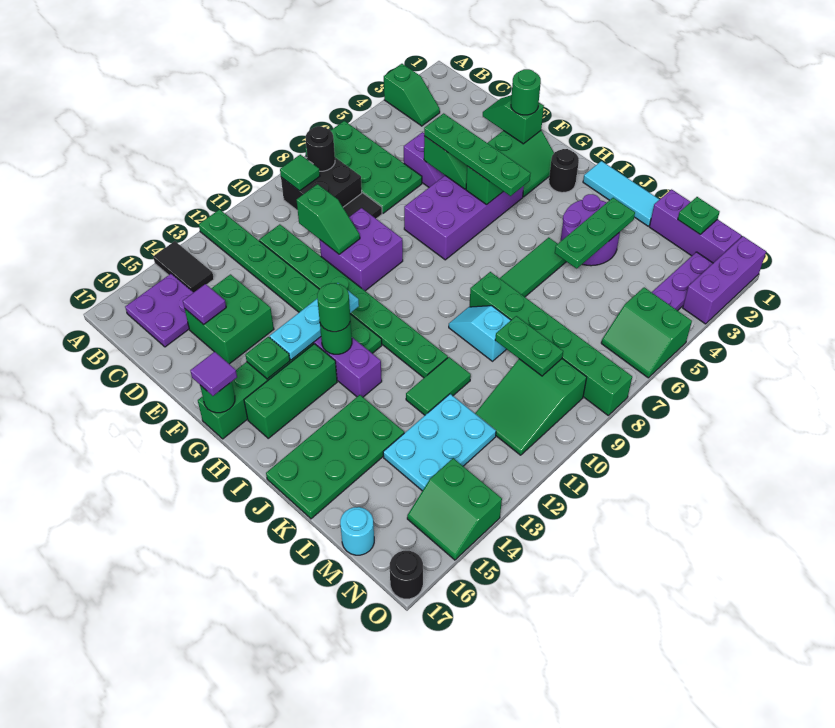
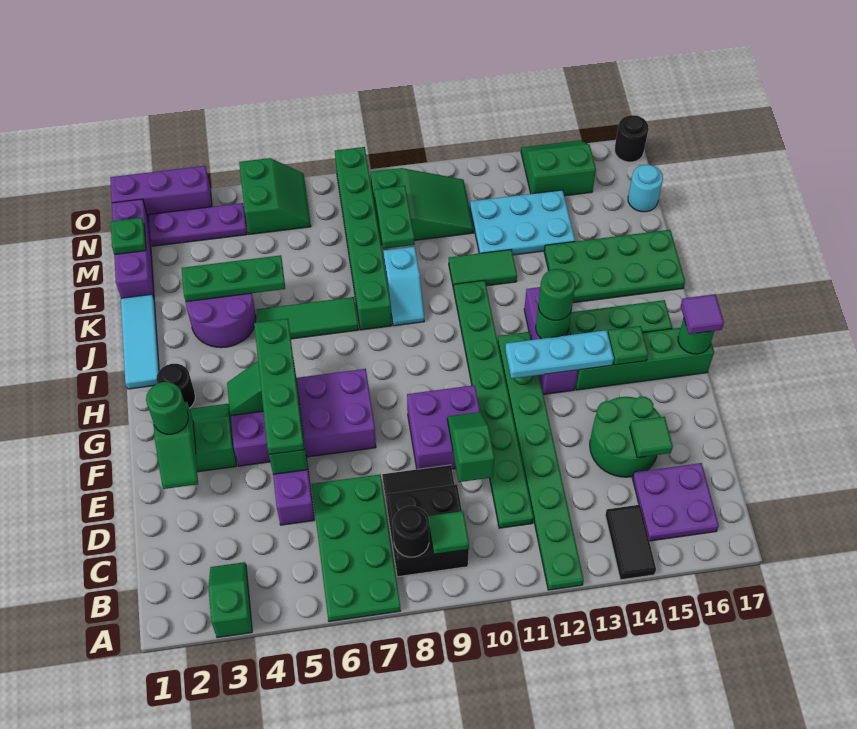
green brick D14:E15 level 1 -> green round brick D14:E15 level 1
purple tile D15 level 2 -> green tile D15 level 2
green slope N14:O15 level 1 top 14 -> green slope N14:O15 level 1 top N

